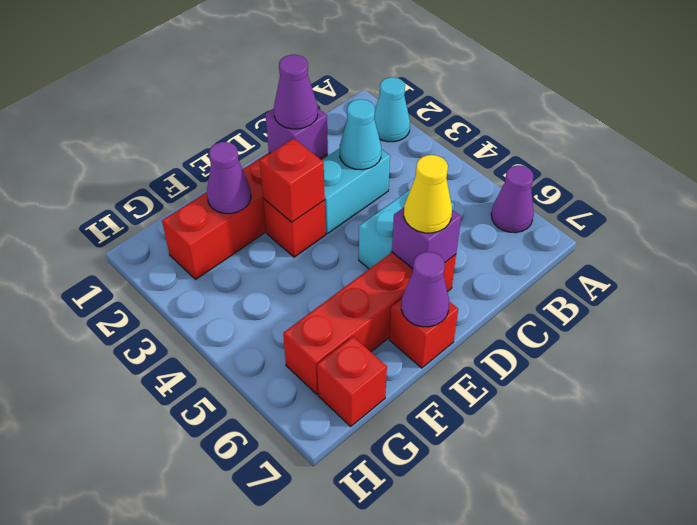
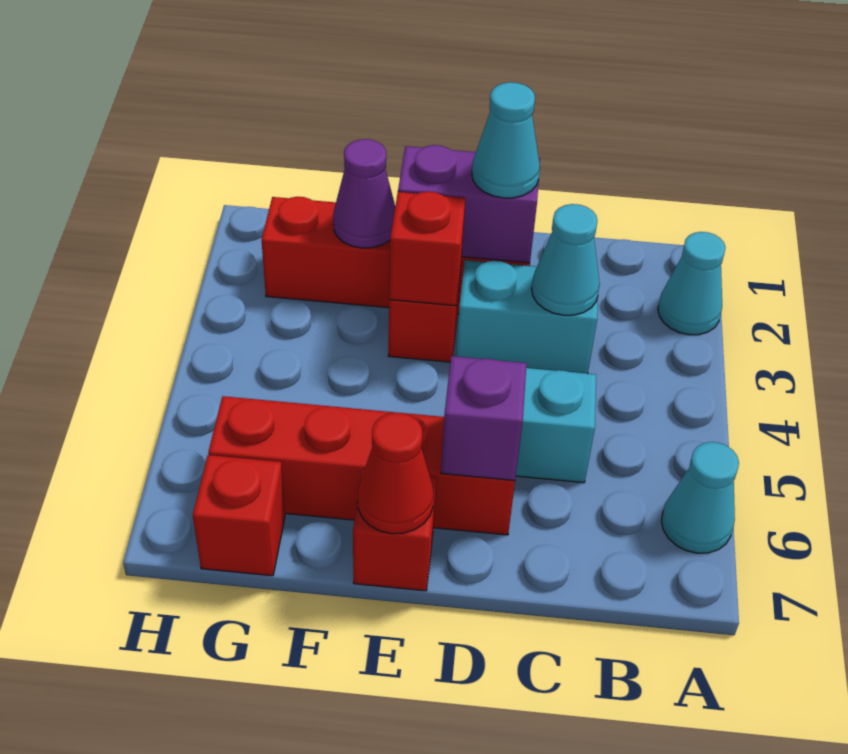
purple cone A6 level 1 -> cyan cone A6 level 1
purple brick D2 level 2 -> purple brick D2:E2 level 2
purple cone D2 level 3 -> cyan cone D2 level 3
yellow cone D6 level 3 -> none
purple cone E7 level 2 -> red cone E7 level 2

